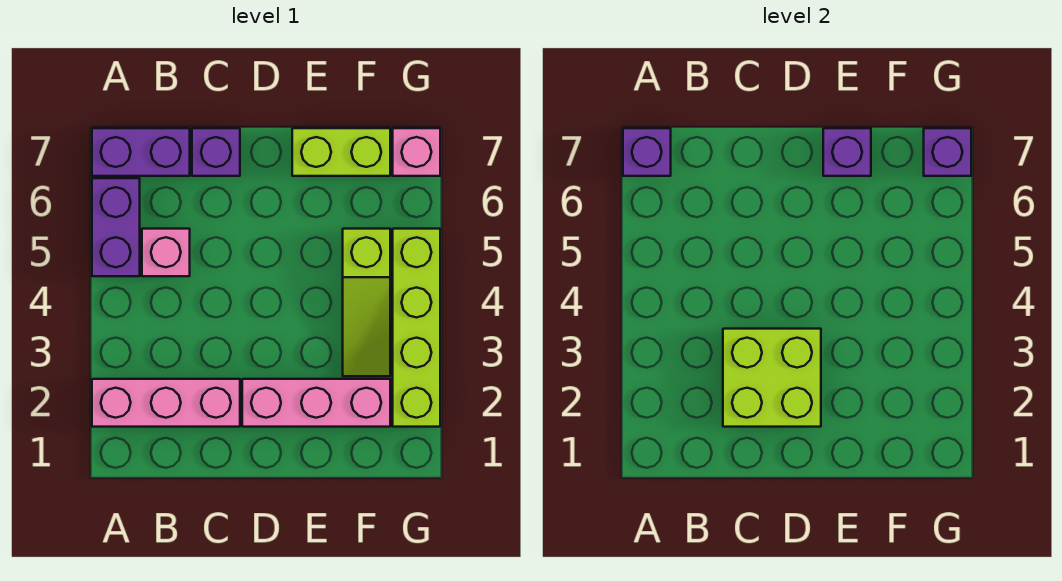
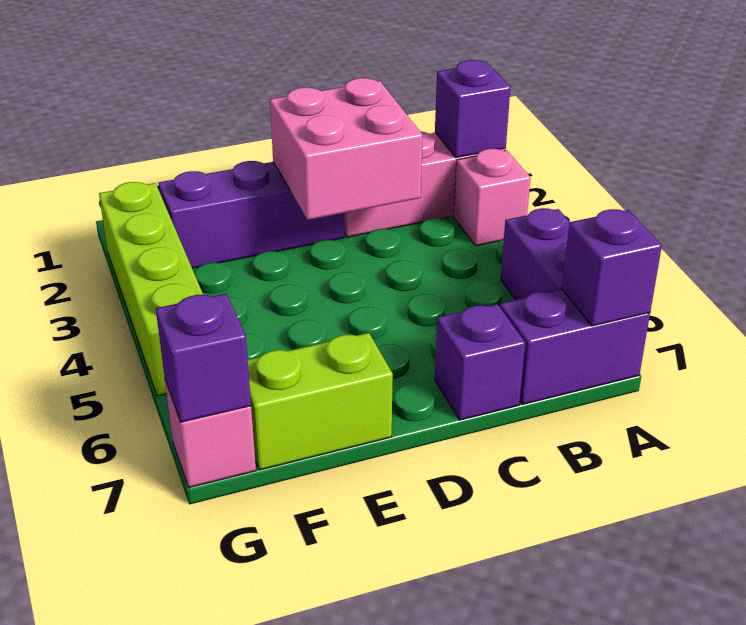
pink brick B5 level 1 -> pink brick A3 level 1
lime brick C2:D3 level 2 -> pink brick C2:D3 level 2
pink brick D2:F2 level 1 -> purple brick D2:F2 level 1
purple brick E7 level 2 -> purple brick A2 level 2
lime slope F3:F5 level 1 top 5 -> none

